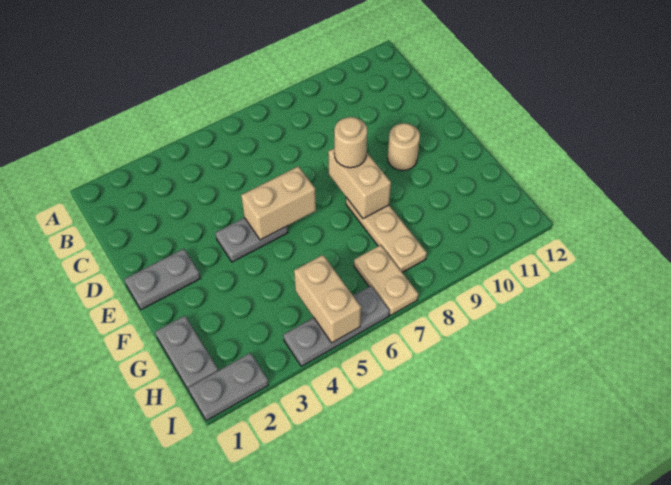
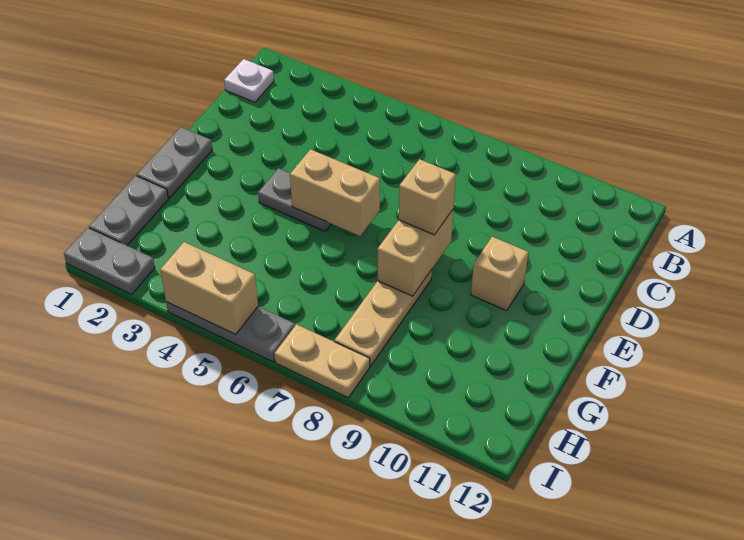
none -> white plate B1 level 1
grey plate E1:E2 level 1 -> grey plate E1:F1 level 1
tan round brick E8 level 3 -> tan brick E8 level 3
tan round brick E10 level 1 -> tan brick E10 level 1
tan brick H5:I5 level 2 -> tan brick I4:I5 level 2
tan plate H7:I7 level 1 -> tan plate I7:I8 level 1

